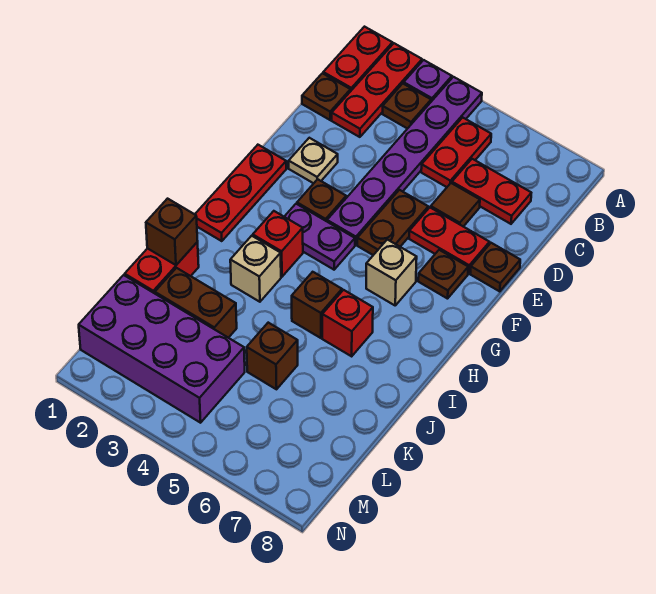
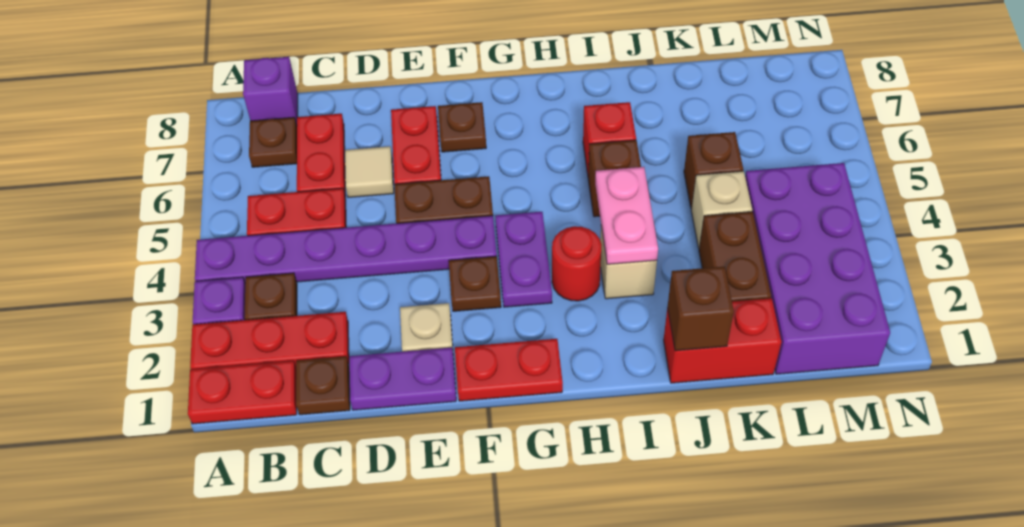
none -> purple brick B8 level 1
none -> purple plate D1:E1 level 1
brown tile D6 level 1 -> tan tile D6 level 1
brown plate E8 level 1 -> brown plate B7 level 1
red plate F1:H1 level 1 -> red plate F1:G1 level 1
tan brick G6 level 1 -> tan brick K4 level 1
red brick H3 level 1 -> red round brick H3 level 1
none -> pink plate I3:I4 level 2

